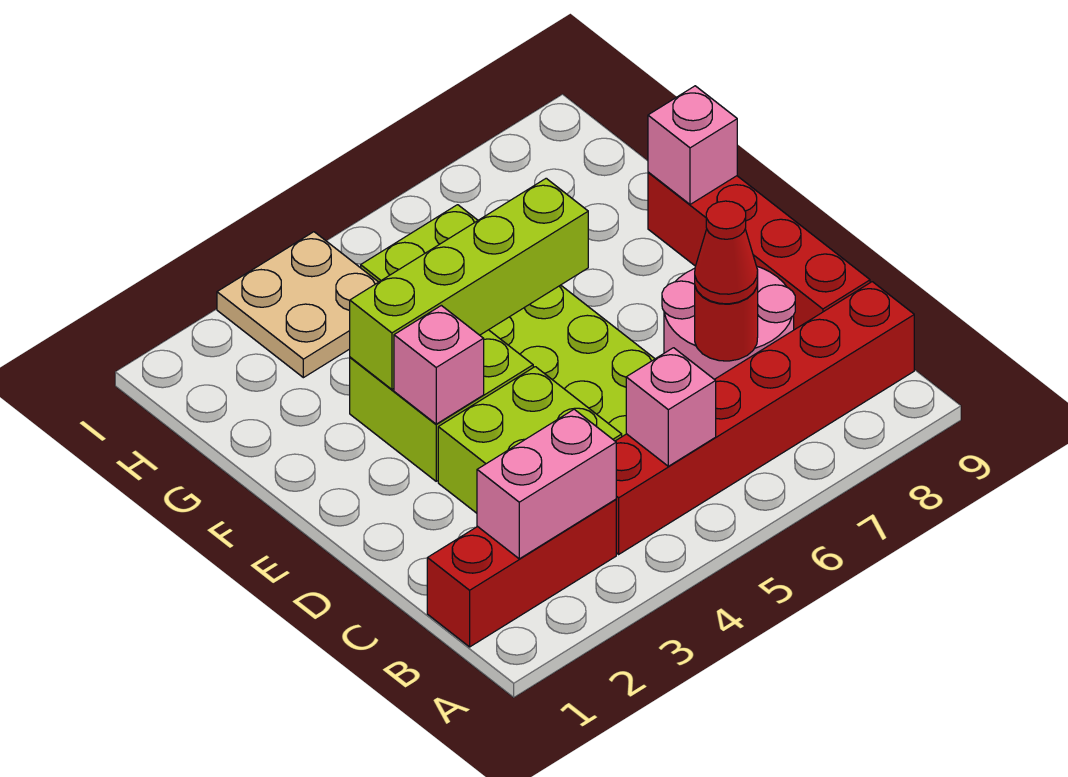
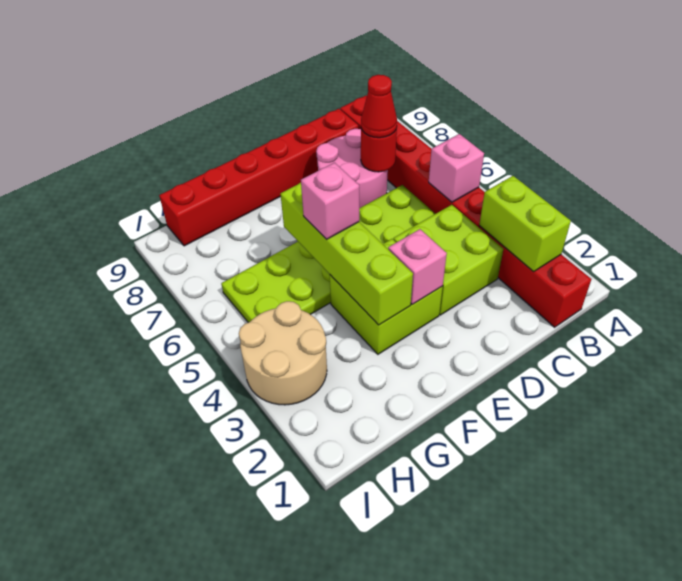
pink brick B2:B3 level 2 -> lime brick B2:B3 level 2
red brick C9:F9 level 1 -> red brick C9:H9 level 1
pink brick F9 level 2 -> pink brick F5 level 3
tan plate H3:I4 level 1 -> tan round brick H3:I4 level 1

